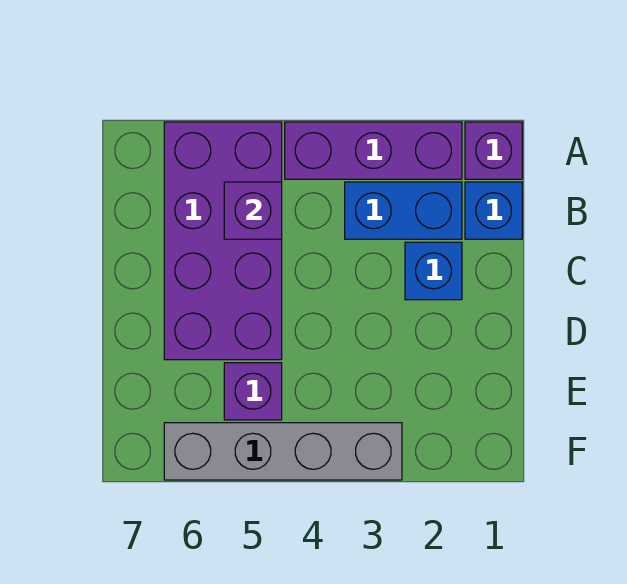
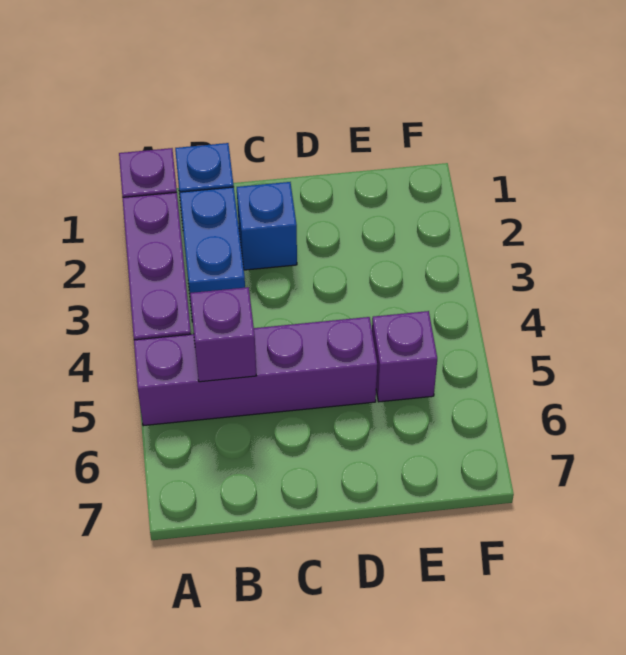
purple brick A5:D6 level 1 -> purple brick A5:D5 level 1
grey brick F3:F6 level 1 -> none

